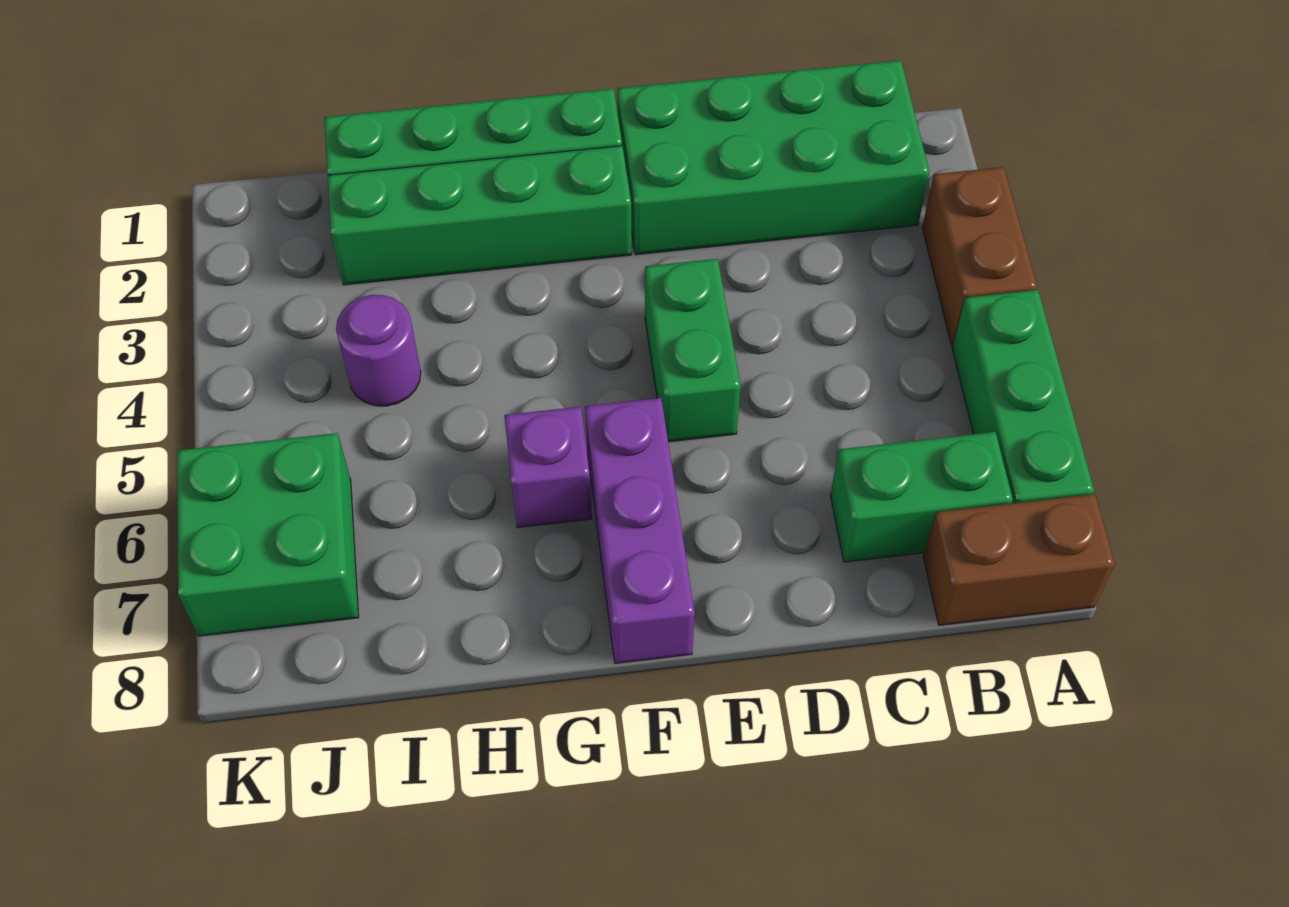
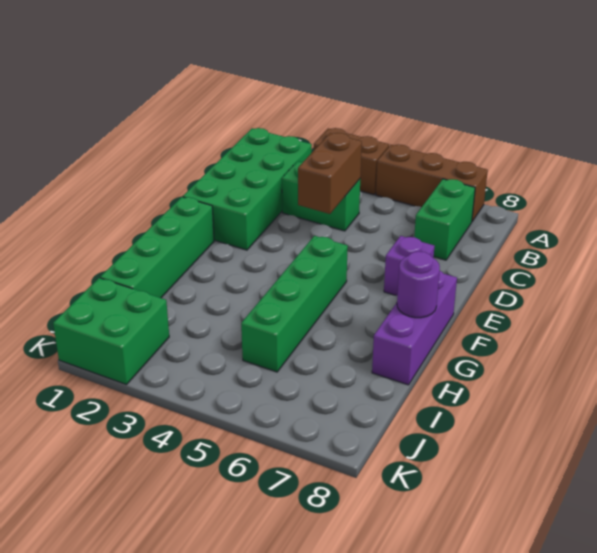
green brick A5:A7 level 1 -> brown brick A5:A7 level 1
brown brick A8:B8 level 1 -> brown brick C4:D4 level 2
green brick E4:E5 level 1 -> green brick C3:C4 level 1
green brick F2:I2 level 1 -> green brick F5:I5 level 1
purple brick F6:F8 level 1 -> purple brick F8:H8 level 1
purple brick G6 level 1 -> purple brick E7 level 1
purple round brick I4 level 1 -> purple round brick G8 level 2
green brick J6:K7 level 1 -> green brick J1:K2 level 1

